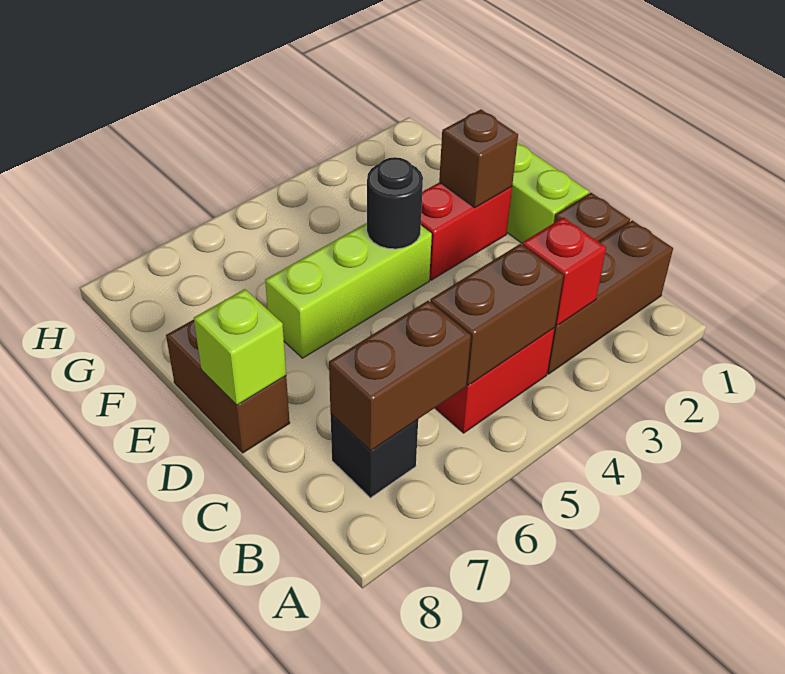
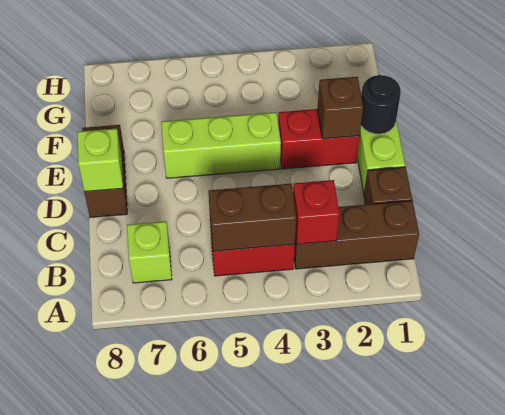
brown brick B6:B7 level 2 -> none
black brick B7 level 1 -> lime brick B7 level 1
black round brick E4 level 2 -> black round brick E1 level 2

